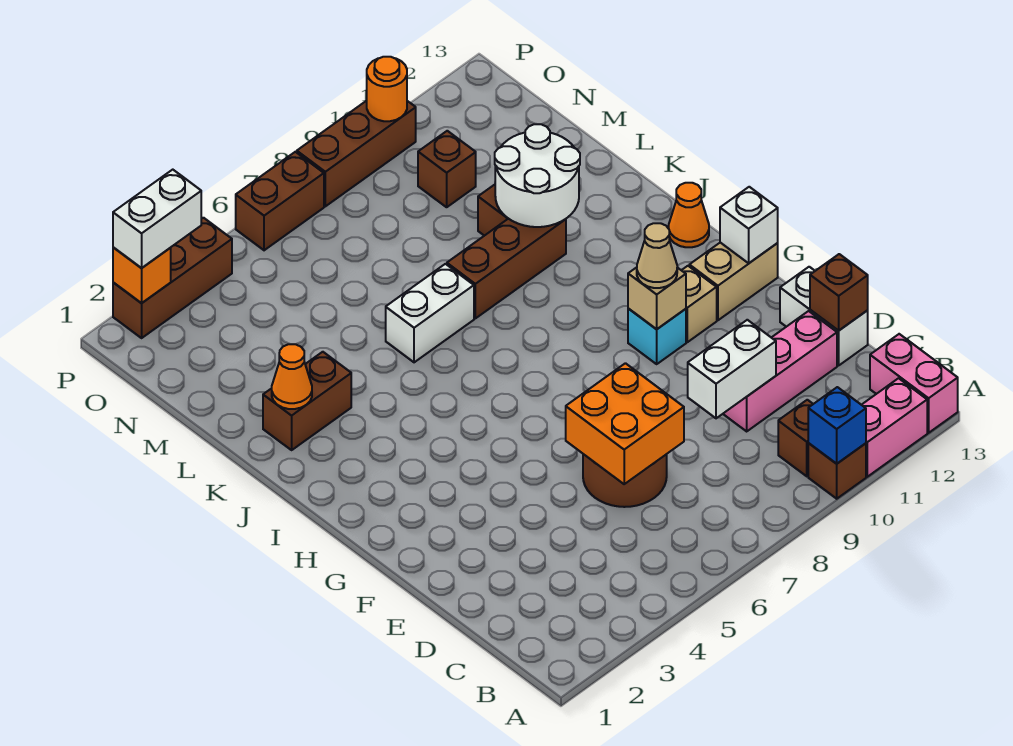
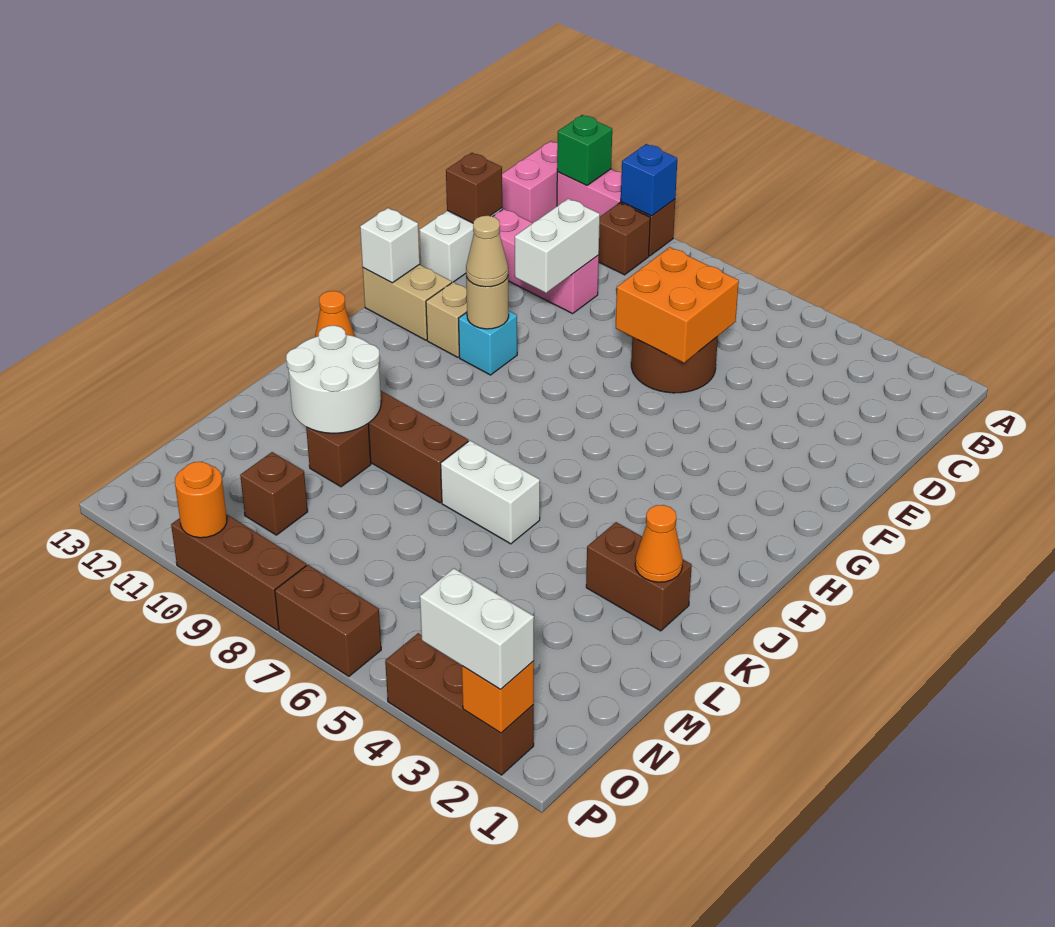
none -> green brick A12 level 2
white brick D9:D10 level 2 -> white brick D10:E10 level 2
tan brick G10 level 2 -> tan round brick G10 level 2

